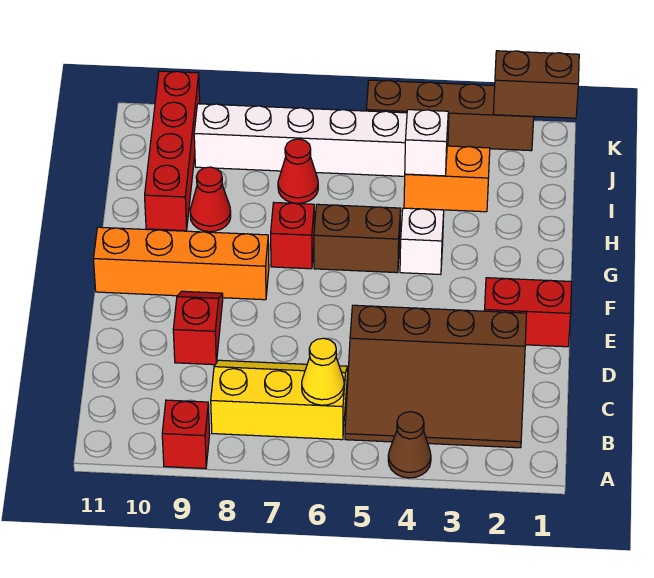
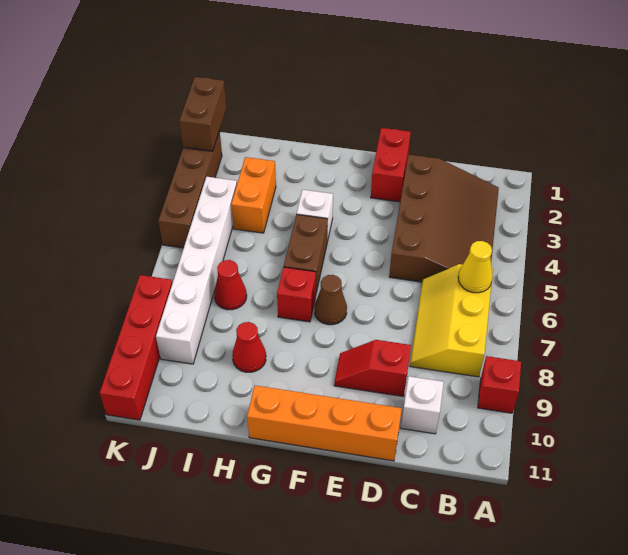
brown cone A4 level 1 -> brown cone F7 level 1
orange brick F8:F11 level 1 -> orange brick D11:G11 level 1
red brick H10:K10 level 1 -> red brick K8:K11 level 1
white brick I4 level 2 -> white brick C10 level 1

